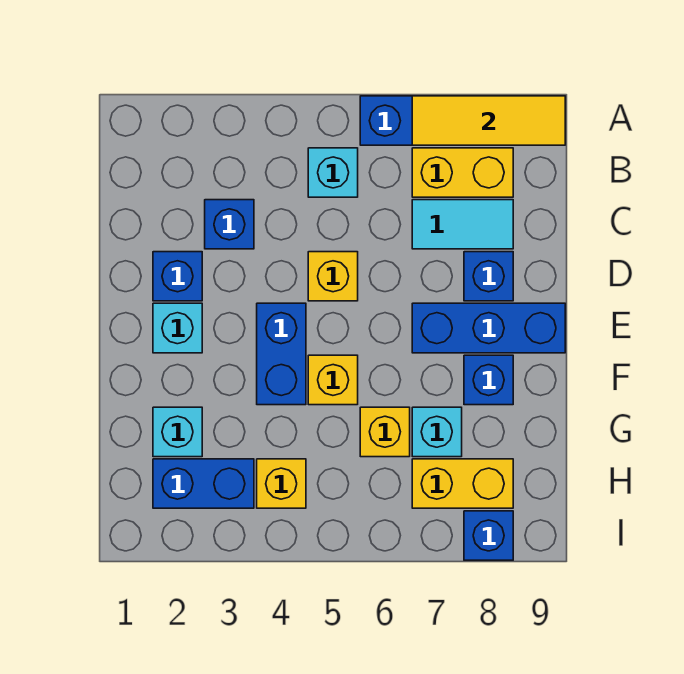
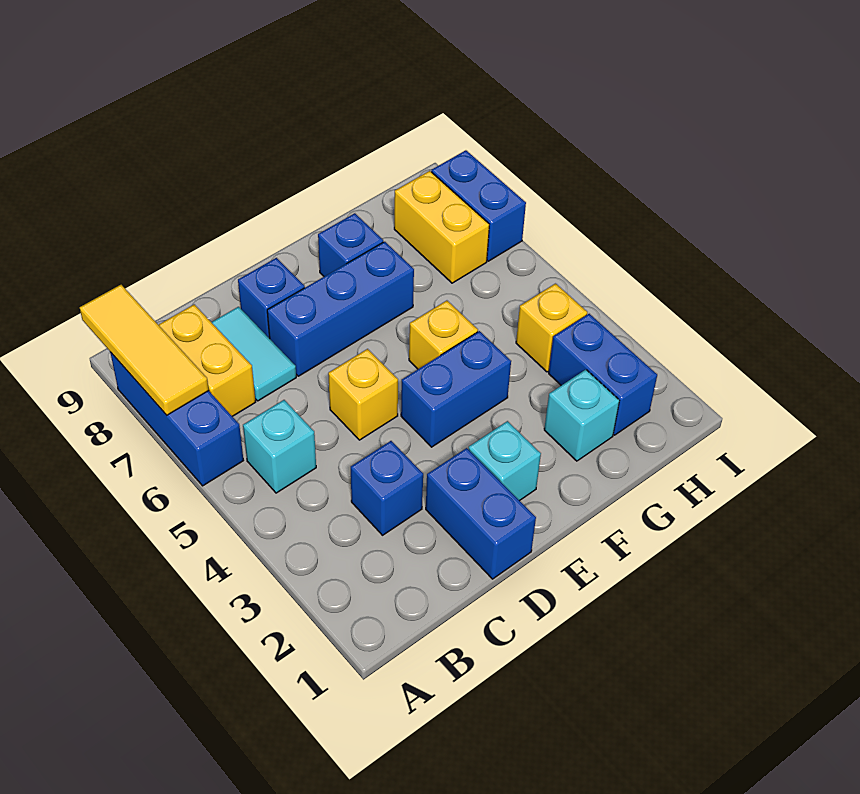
blue brick D2 level 1 -> blue brick D1:D2 level 1
blue brick E7:E9 level 1 -> blue brick D7:F7 level 1
yellow brick G6 level 1 -> none
cyan brick G7 level 1 -> none
blue brick I8 level 1 -> blue brick I7:I8 level 1

